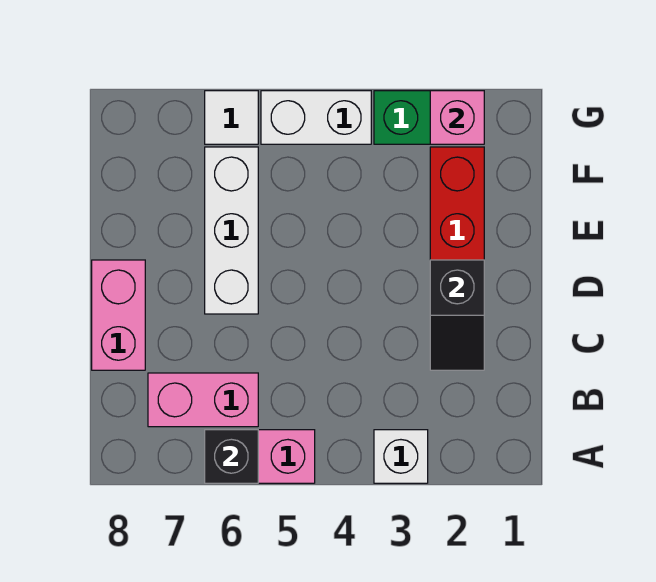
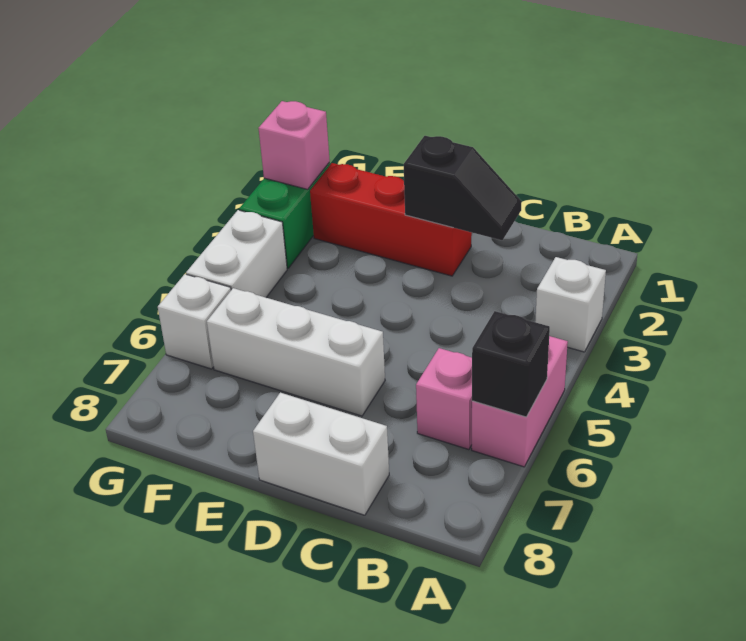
pink brick B6:B7 level 1 -> pink brick B6 level 1
pink brick C8:D8 level 1 -> white brick C8:D8 level 1
white tile G6 level 1 -> white brick G6 level 1

